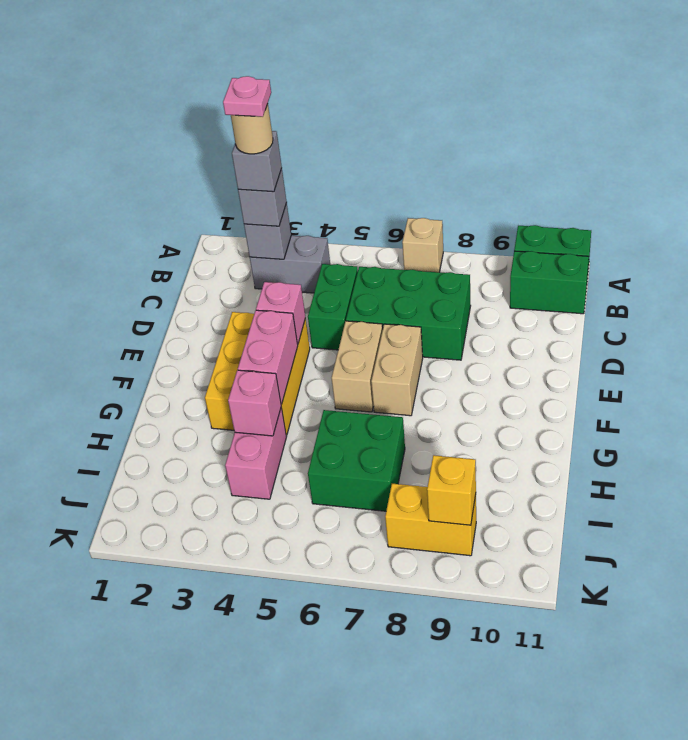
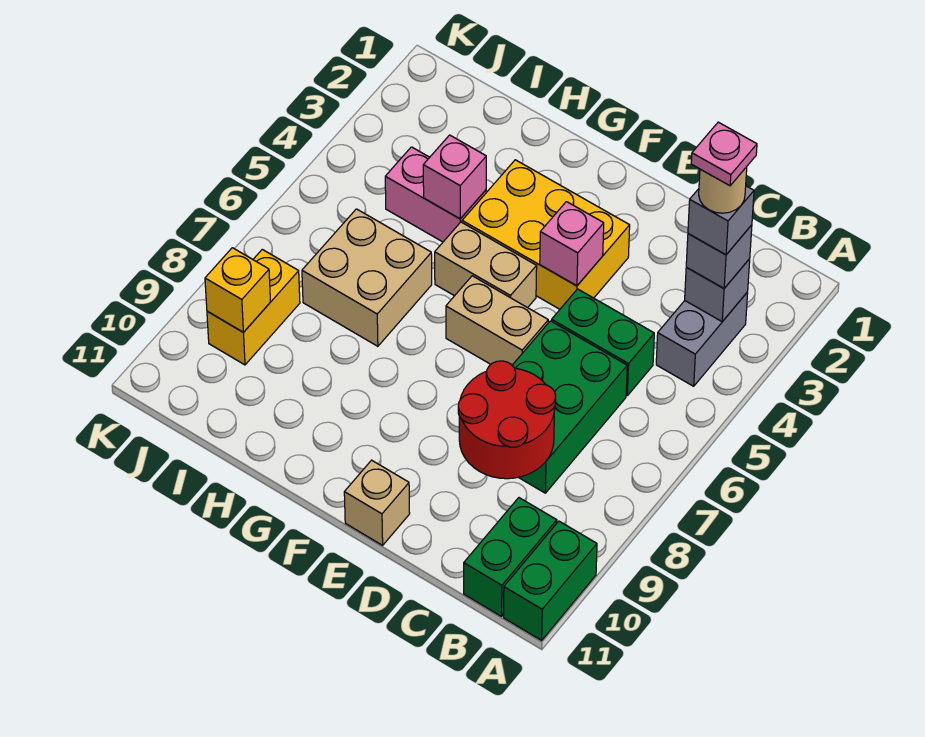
tan brick A7 level 1 -> tan brick E11 level 1
none -> red round brick C8:D9 level 2
tan brick E7:F7 level 1 -> tan brick F5:G5 level 1
pink brick F4:G4 level 2 -> none
green brick H6:I7 level 1 -> tan brick H6:I7 level 1

